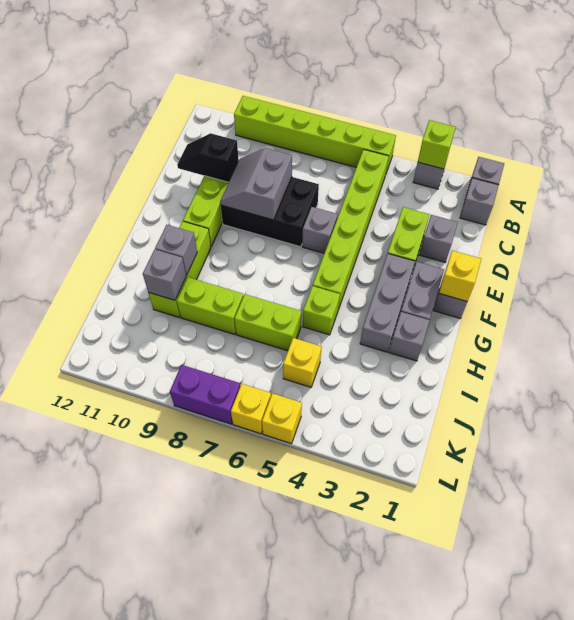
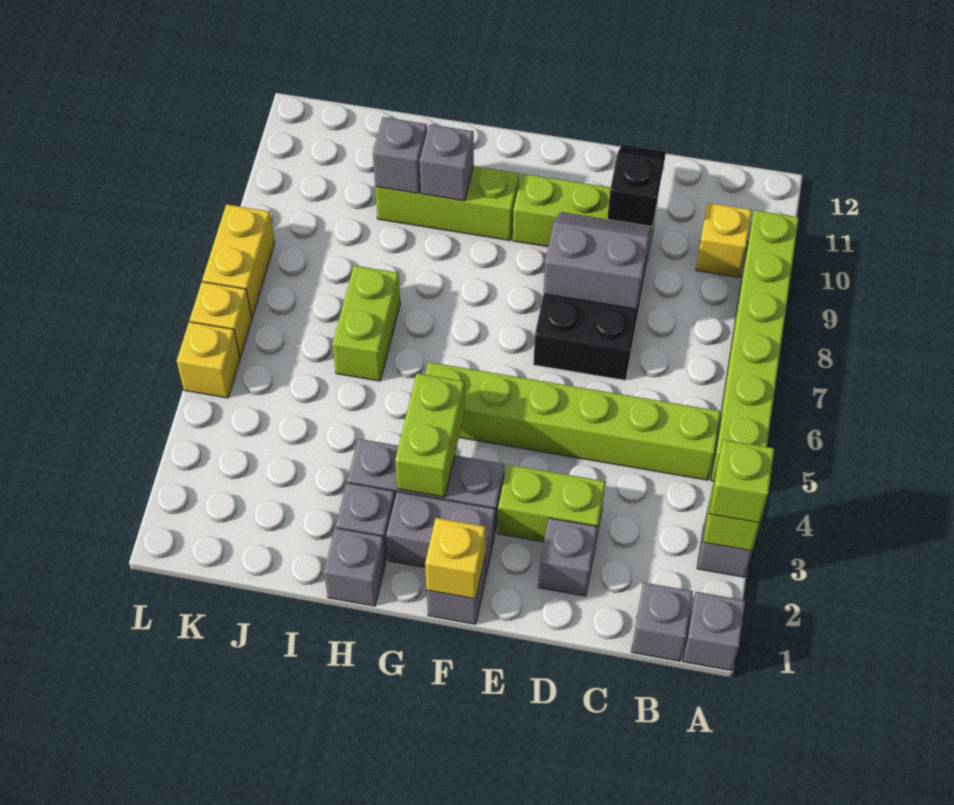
grey brick E6 level 1 -> grey brick H1 level 1
lime brick H5 level 1 -> lime brick A3 level 3
lime brick I8:I9 level 1 -> lime brick G3:G4 level 2
yellow brick J5 level 1 -> yellow brick B10 level 1
purple brick L7:L8 level 1 -> yellow brick L7:L8 level 1

